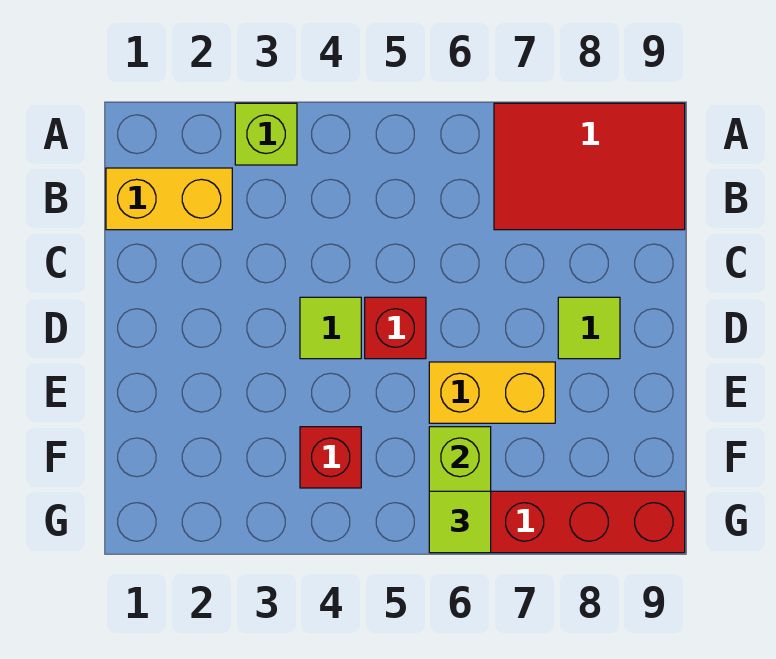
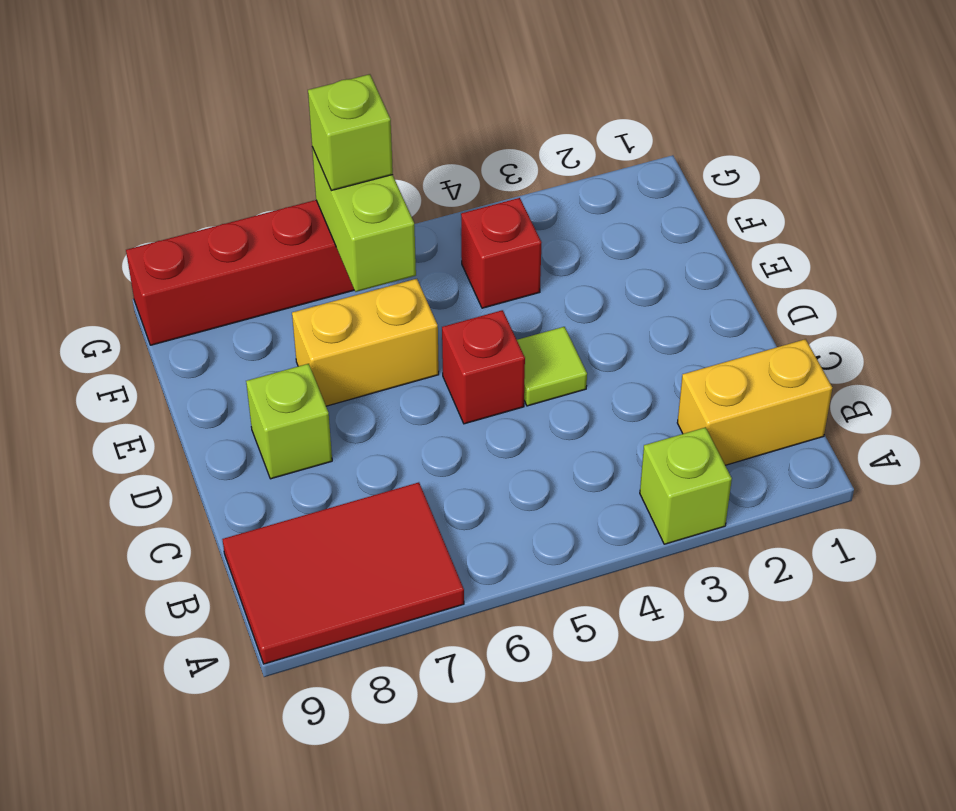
lime tile D8 level 1 -> lime brick D8 level 1
lime tile G6 level 3 -> lime brick G6 level 3

